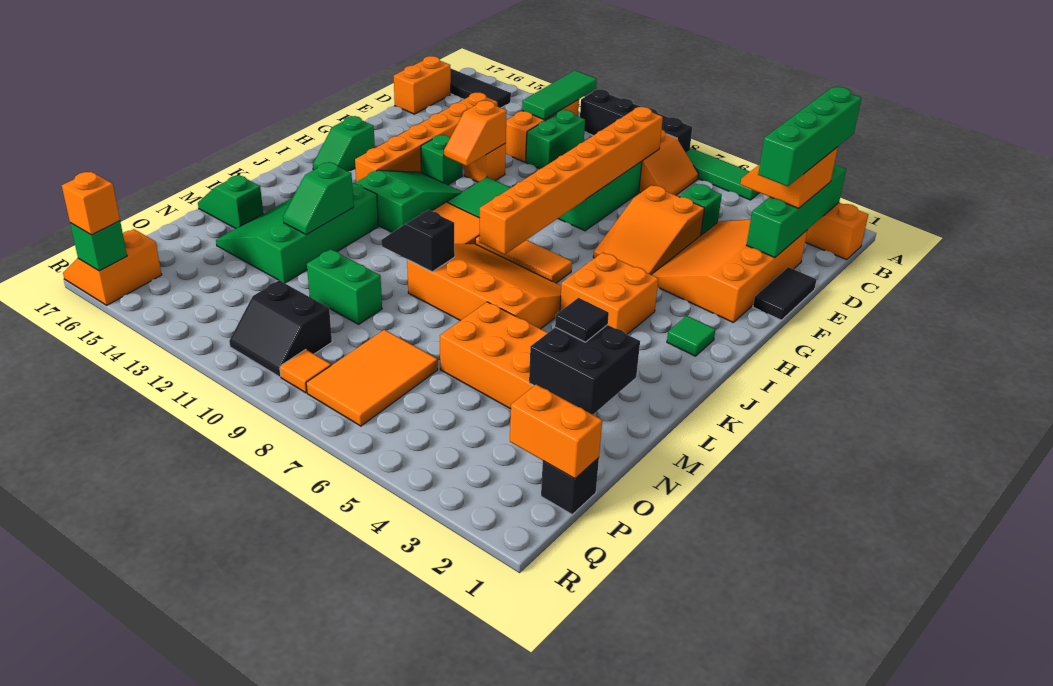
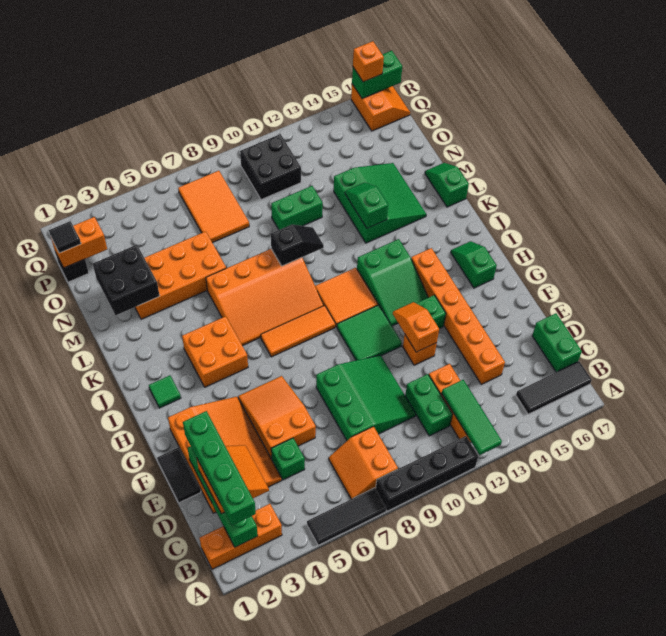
green tile A5:A7 level 1 -> black tile A5:A7 level 1
orange brick C8:J8 level 2 -> none
orange brick C17:D17 level 1 -> green brick C17:D17 level 1
green slope K13:N15 level 1 top 13 -> green slope L13:N15 level 1 top 13
black tile M3 level 3 -> black tile P1 level 3
green slope M16:M17 level 1 top 16 -> green slope L17:M17 level 1 top L
black slope P10:Q11 level 1 top P -> black brick P10:Q11 level 1
orange tile Q9 level 1 -> none
green brick R16 level 2 -> green brick R16:R17 level 2

